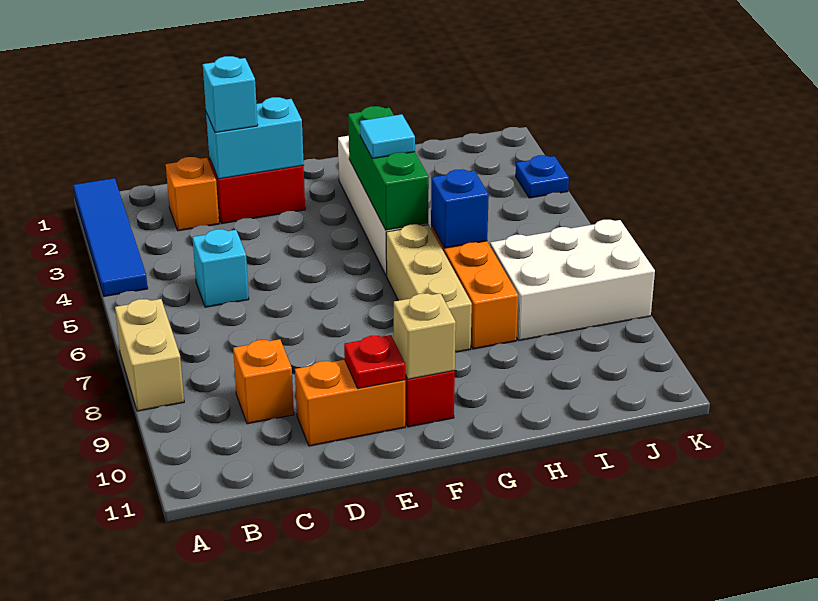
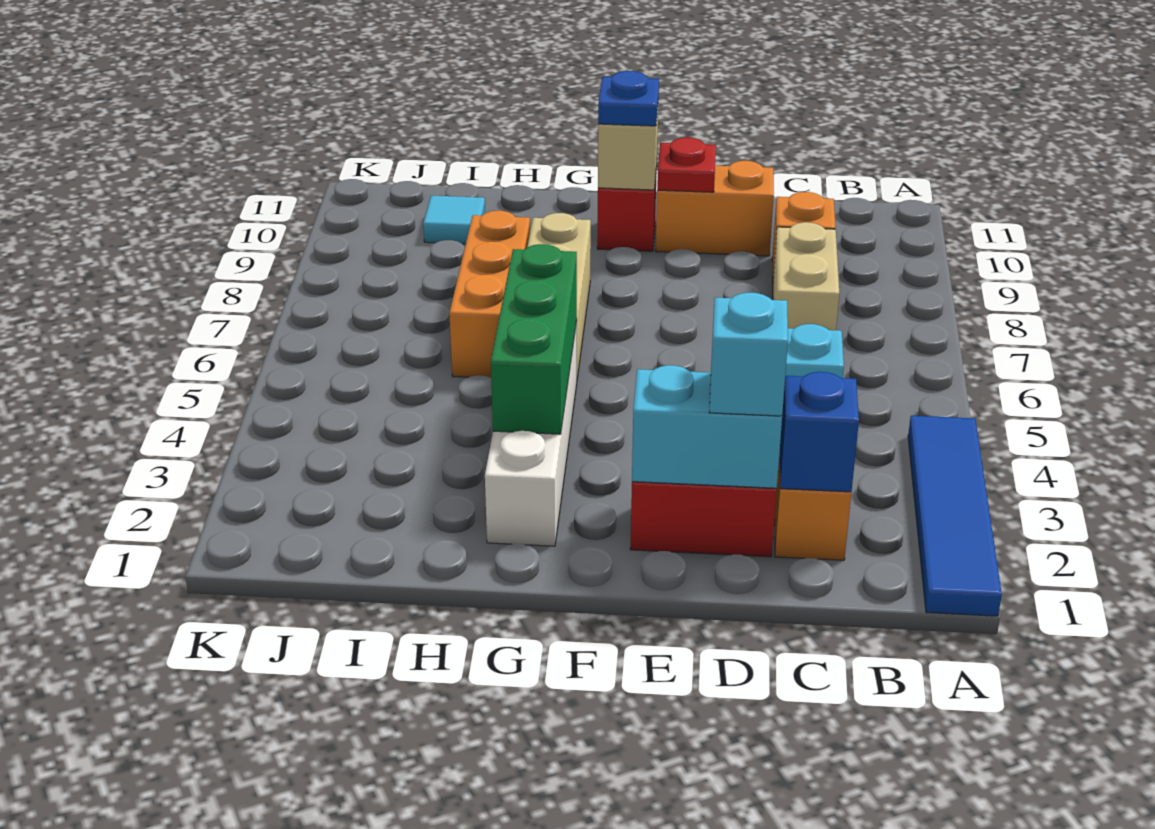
tan brick A7:A8 level 1 -> tan brick C7:C8 level 1
cyan tile G4 level 3 -> cyan tile I10 level 1
blue brick H6 level 2 -> blue brick C2 level 2
white brick I7:K8 level 1 -> none
blue plate K3 level 1 -> blue plate F10 level 3

